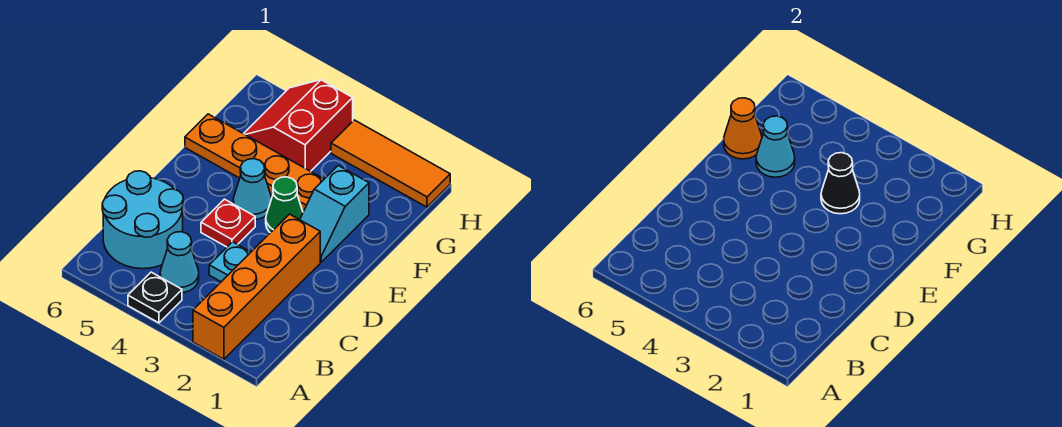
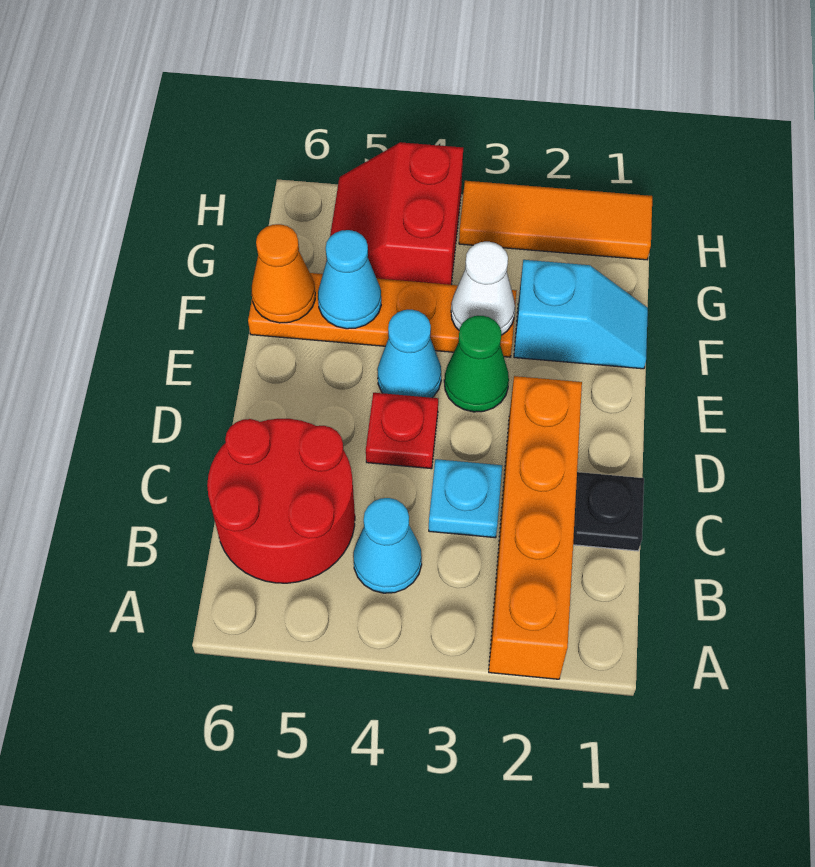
black plate A4 level 1 -> black plate C1 level 1
cyan round brick B5:C6 level 1 -> red round brick B5:C6 level 1
cyan slope E2:F2 level 1 top F -> cyan slope F1:F2 level 1 top 2
black cone F3 level 2 -> white cone F3 level 2

